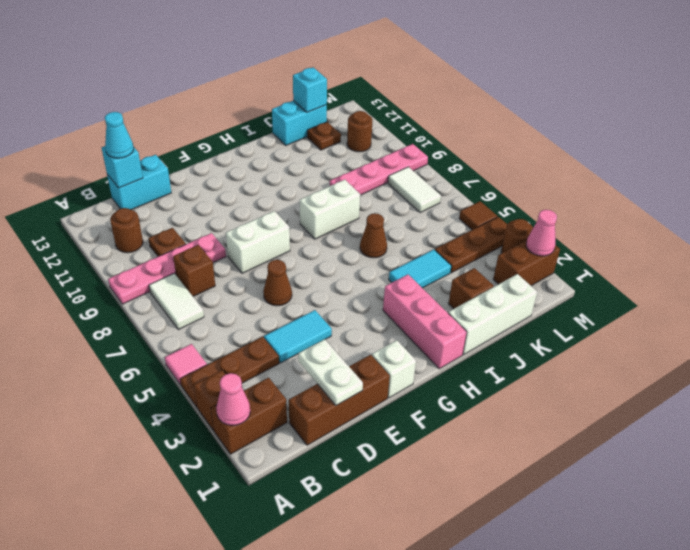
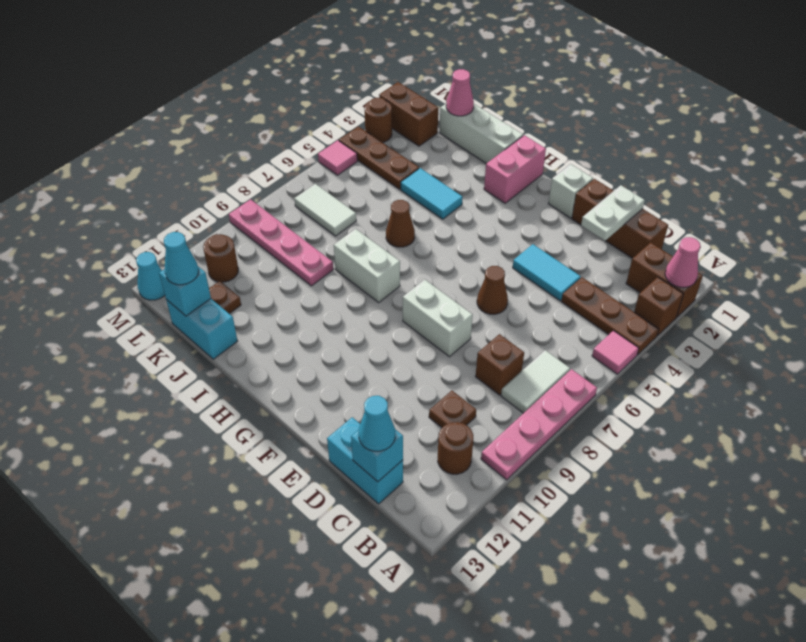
pink plate A9:D9 level 1 -> pink plate A7:A10 level 1
pink brick H1:H3 level 1 -> pink brick H1:H2 level 1
brown brick J2 level 1 -> none
none -> cyan cone K13 level 3
white tile L7:L8 level 1 -> white tile K7:L7 level 1
pink cone M2 level 2 -> pink cone K1 level 2
brown tile M5 level 1 -> pink tile M5 level 1
none -> cyan cone M13 level 1

